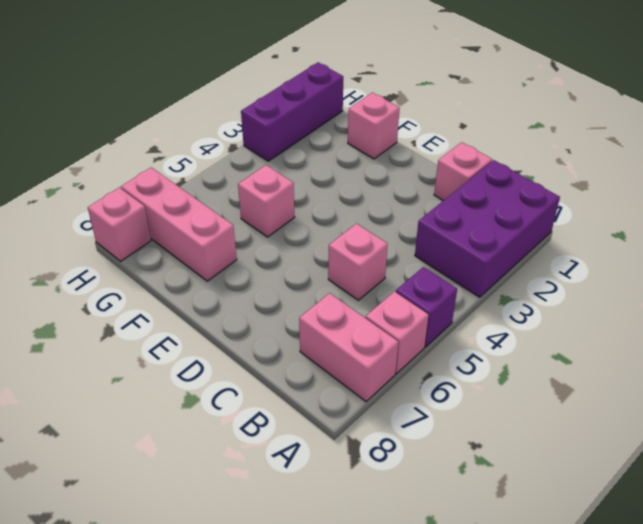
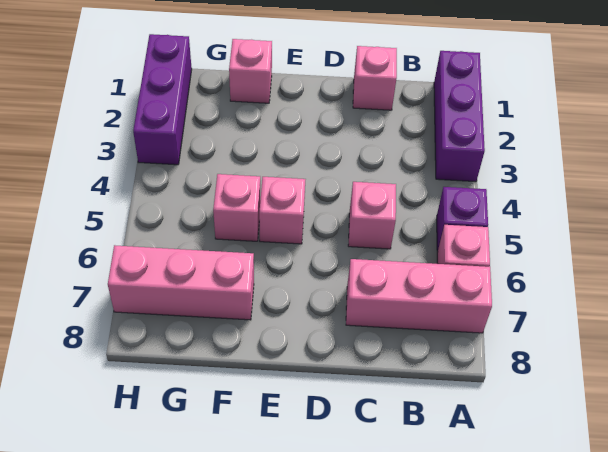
purple brick A1:B3 level 1 -> purple brick A1:A3 level 1
pink brick A7:B7 level 1 -> pink brick A7:C7 level 1
pink brick H8 level 1 -> pink brick E5 level 1

